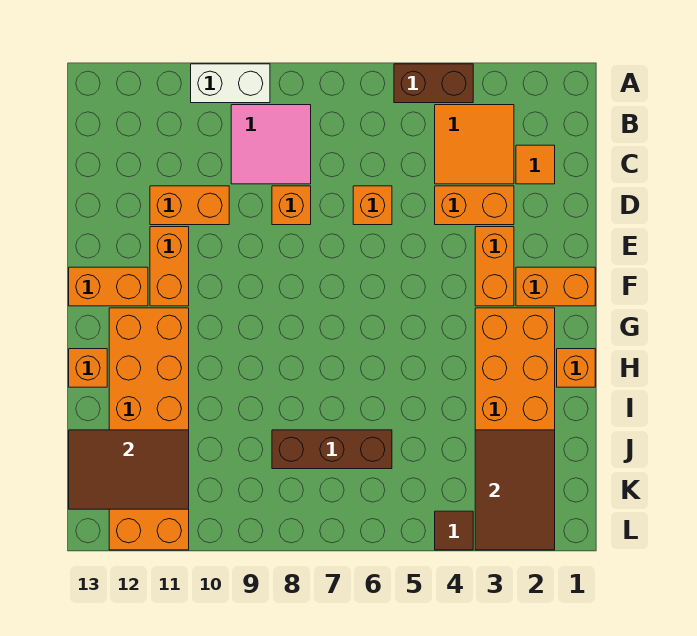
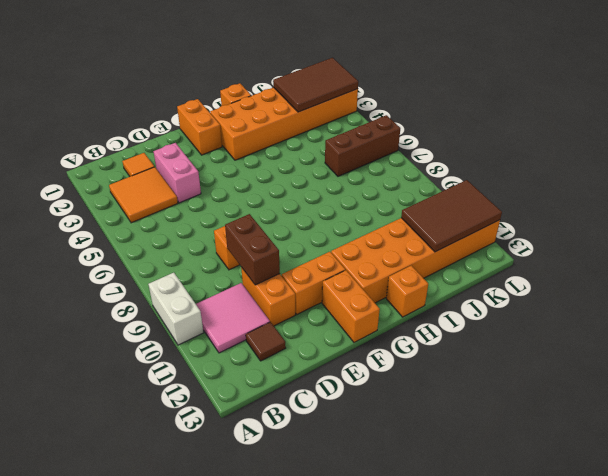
brown brick A4:A5 level 1 -> brown brick D9:D10 level 2
pink tile B8:C9 level 1 -> pink tile B10:C11 level 1
orange brick D3:D4 level 1 -> pink brick D3:D4 level 1
orange brick D6 level 1 -> none
orange brick E3:F3 level 1 -> none
brown brick J6:J8 level 1 -> brown brick J6:L6 level 1
brown tile J11:K13 level 2 -> brown tile J11:L12 level 2
brown tile L4 level 1 -> brown tile C12 level 1

